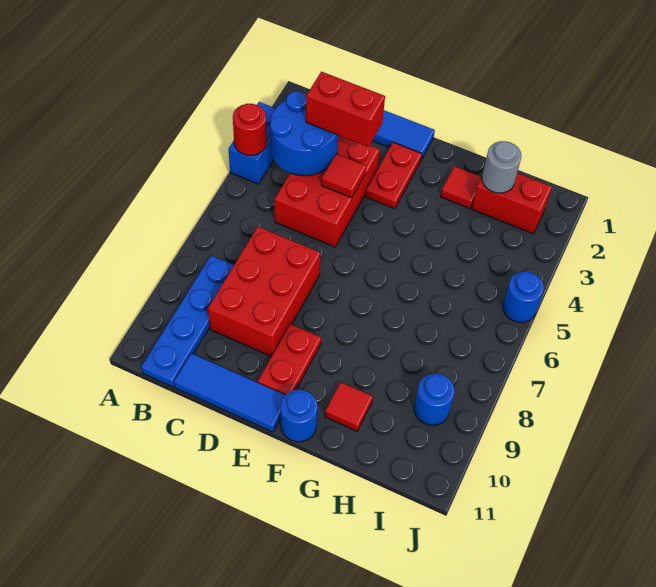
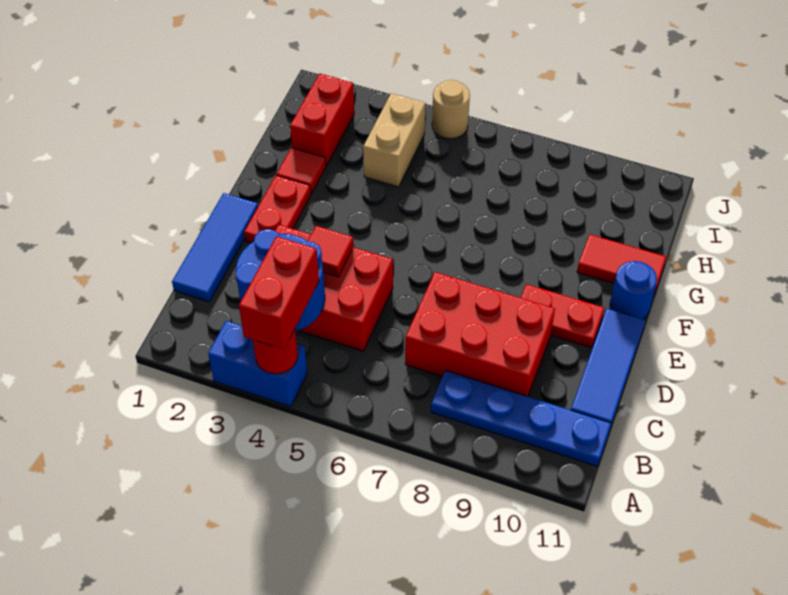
red brick C3:D3 level 3 -> red brick A4:B4 level 3
red plate E2:E3 level 1 -> red plate E2:F2 level 1
red tile G10 level 1 -> red tile G10:G11 level 1
grey round brick H2 level 2 -> none
none -> tan brick H4:I4 level 1
blue round brick I9 level 1 -> none
blue round brick J5 level 1 -> tan round brick J5 level 1

